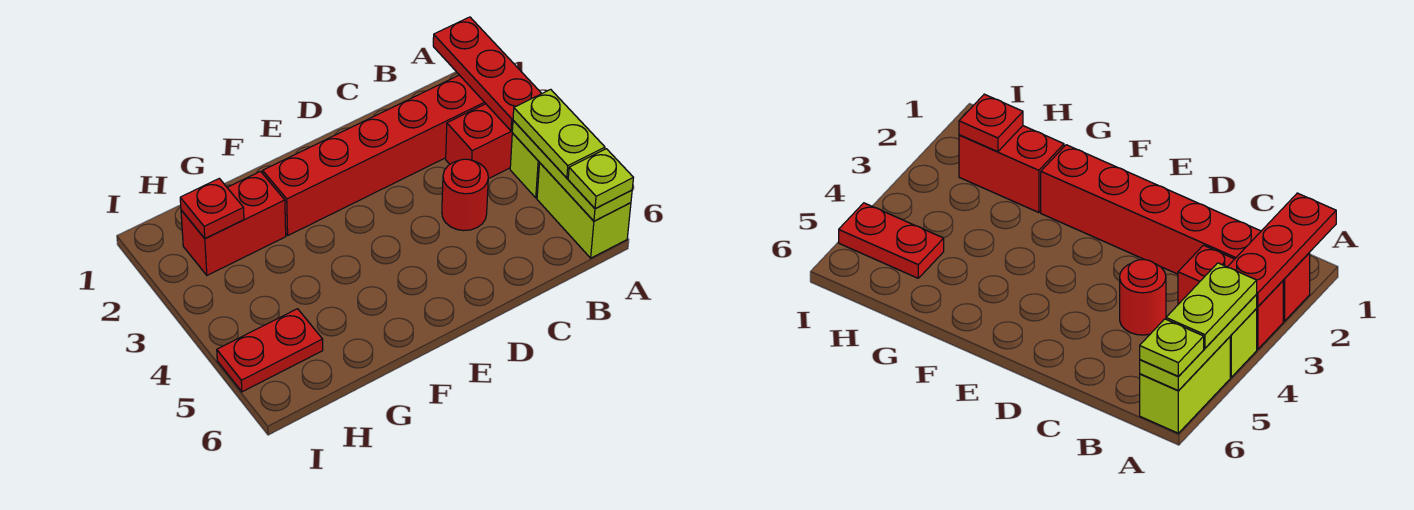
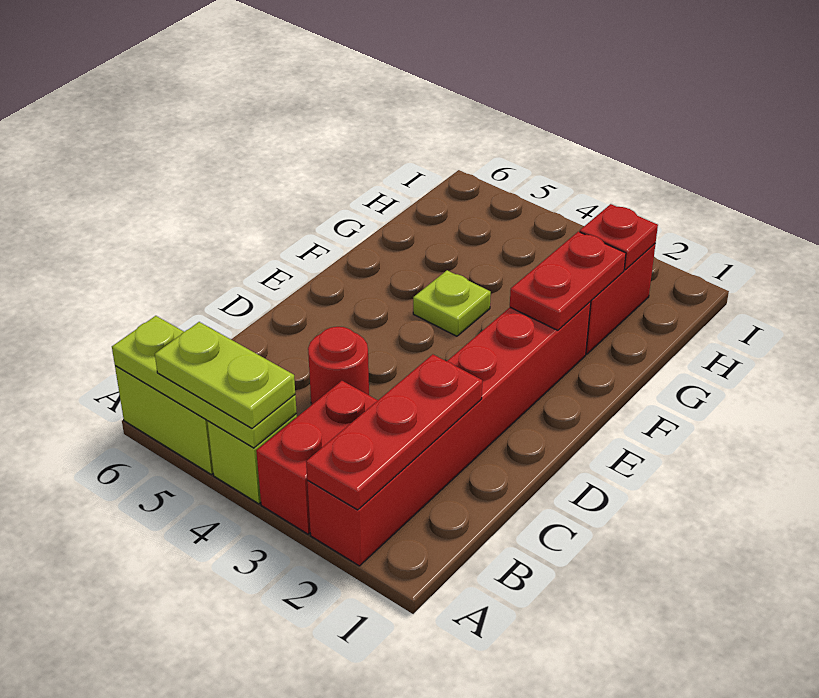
red plate A1:A3 level 2 -> red plate A2:C2 level 2
lime plate A6 level 3 -> lime plate F4 level 1
red plate H5:I5 level 1 -> red plate F2:G2 level 2

